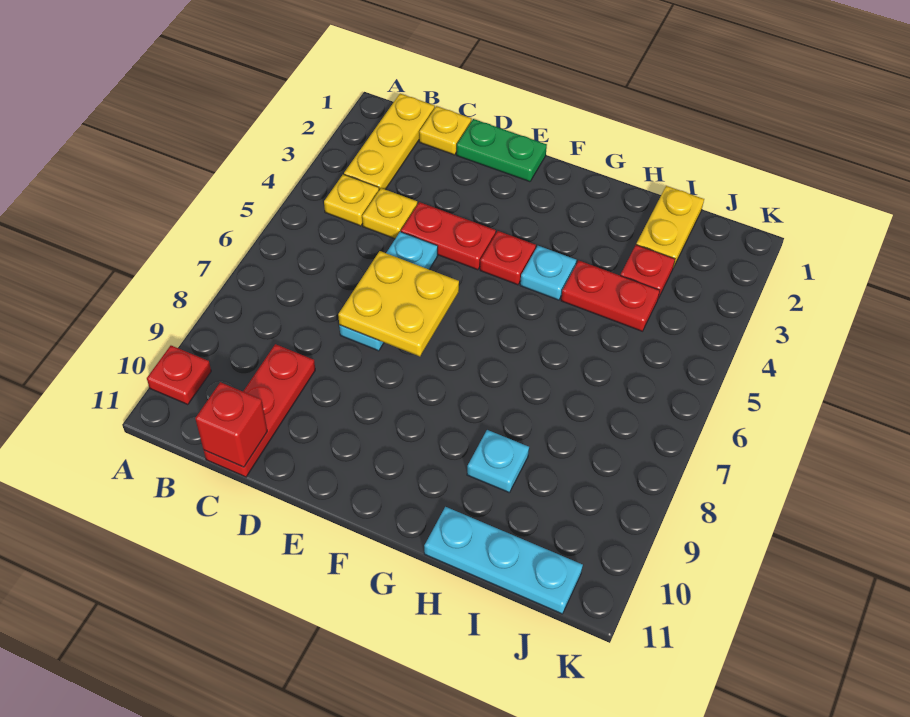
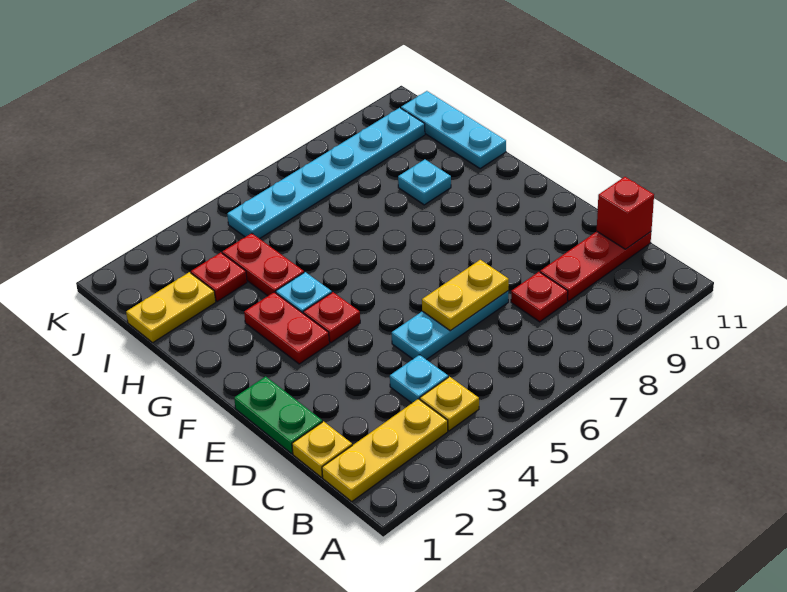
red plate A10 level 1 -> red plate C8 level 1
yellow plate C4 level 1 -> cyan plate C4 level 1
red plate D4:E4 level 1 -> red plate F3:G3 level 1
yellow plate D6:E7 level 2 -> yellow plate D6:D7 level 2
none -> cyan plate J5:J10 level 1

